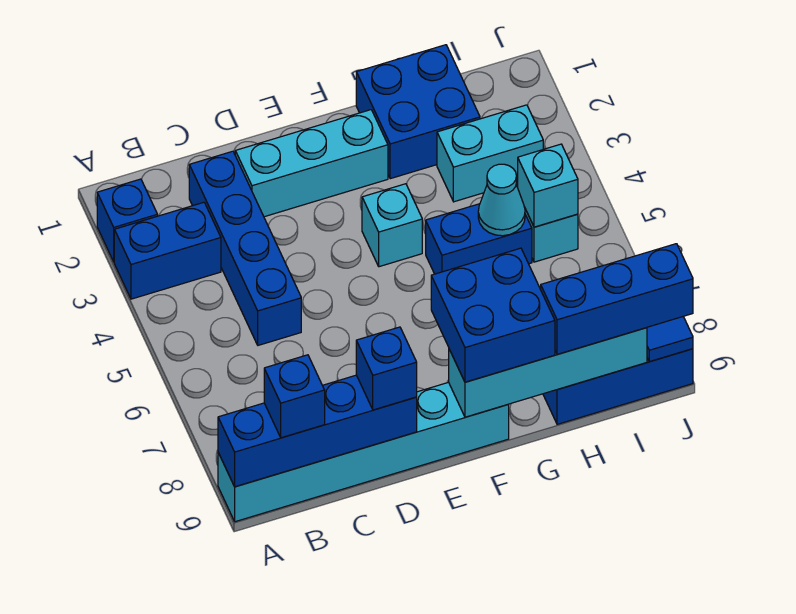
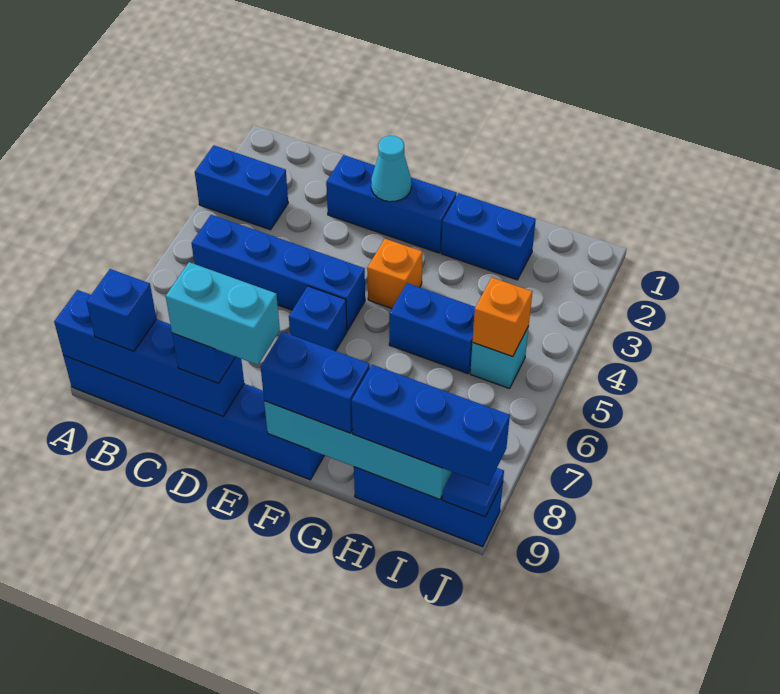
blue brick A2 level 1 -> blue brick E6 level 1
cyan brick A9:F9 level 1 -> blue brick A9:F9 level 1
blue brick C2:C5 level 1 -> blue brick B5:E5 level 1
cyan brick D2:F2 level 1 -> blue brick D2:F2 level 1
cyan brick F4 level 1 -> orange brick F4 level 1
blue brick F8:G9 level 3 -> blue brick F9:G9 level 3
blue brick G1:H2 level 1 -> blue brick G2:H2 level 1
cyan brick H3:I3 level 1 -> cyan brick D9:E9 level 4
cyan cone H5 level 2 -> cyan cone E2 level 2
cyan brick I5 level 2 -> orange brick I5 level 2

